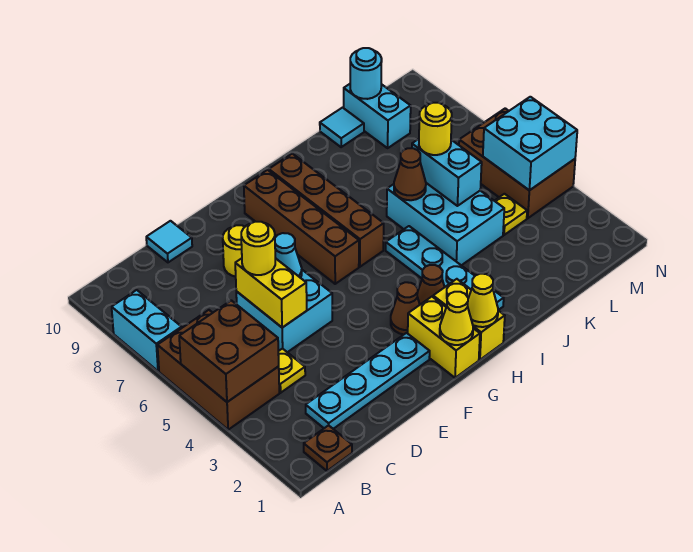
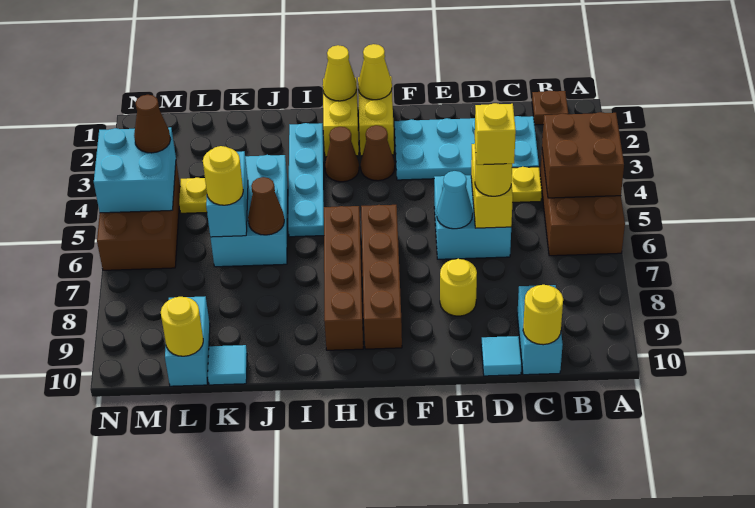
cyan brick A7:A8 level 1 -> cyan brick C9:C10 level 1
cyan plate C2:F2 level 1 -> cyan plate C2:F3 level 1
none -> yellow round brick C10 level 2
none -> yellow brick D6 level 4
cyan round brick L10 level 2 -> yellow round brick L10 level 2
none -> brown cone M4 level 3

